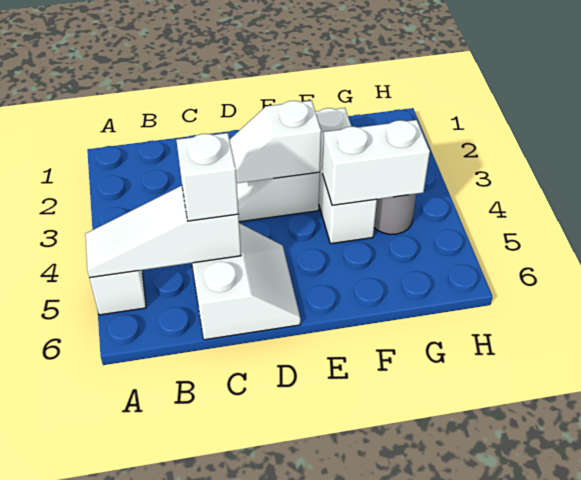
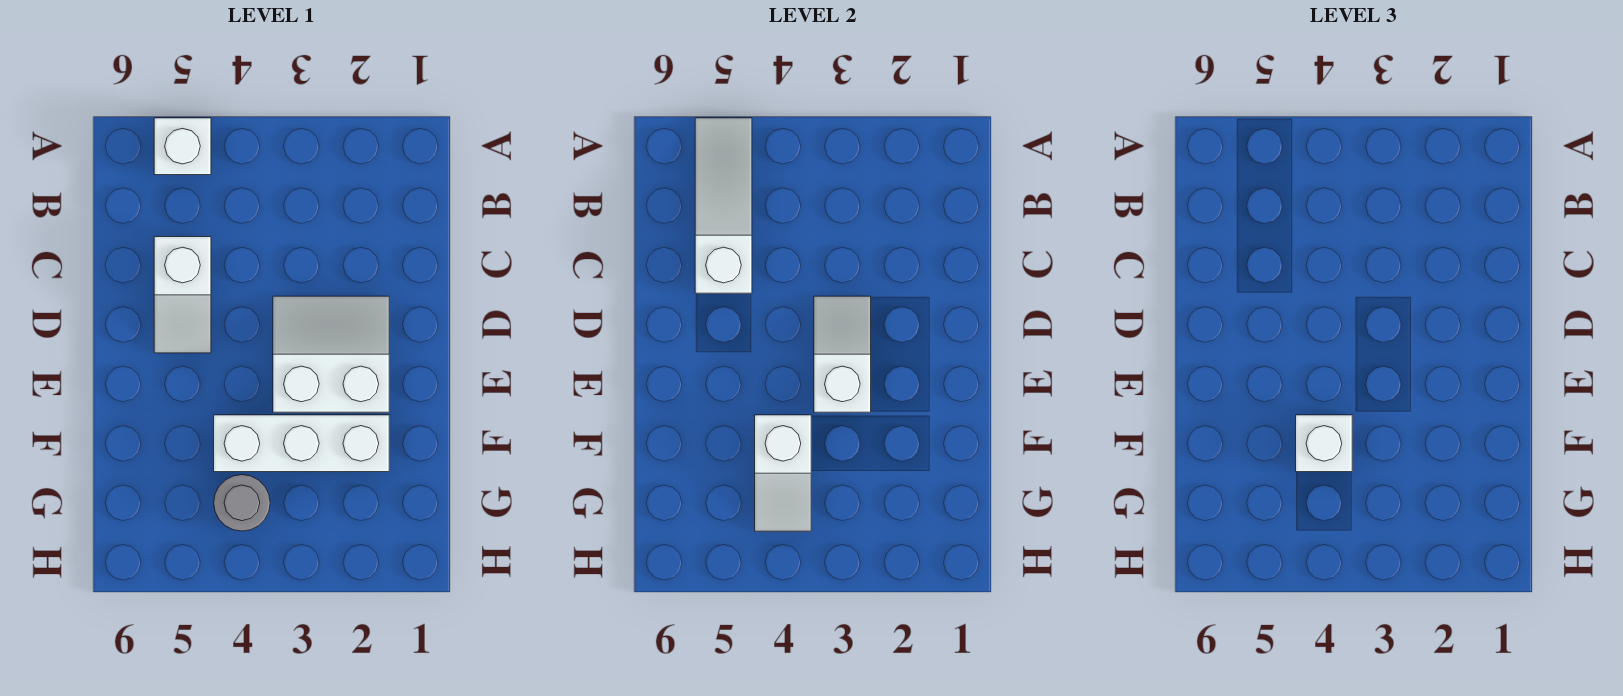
white slope C5:D6 level 1 top C -> white slope C5:D5 level 1 top C
white brick C5 level 3 -> white brick F4 level 3
white brick F4:G4 level 2 -> white slope F4:G4 level 2 top F

